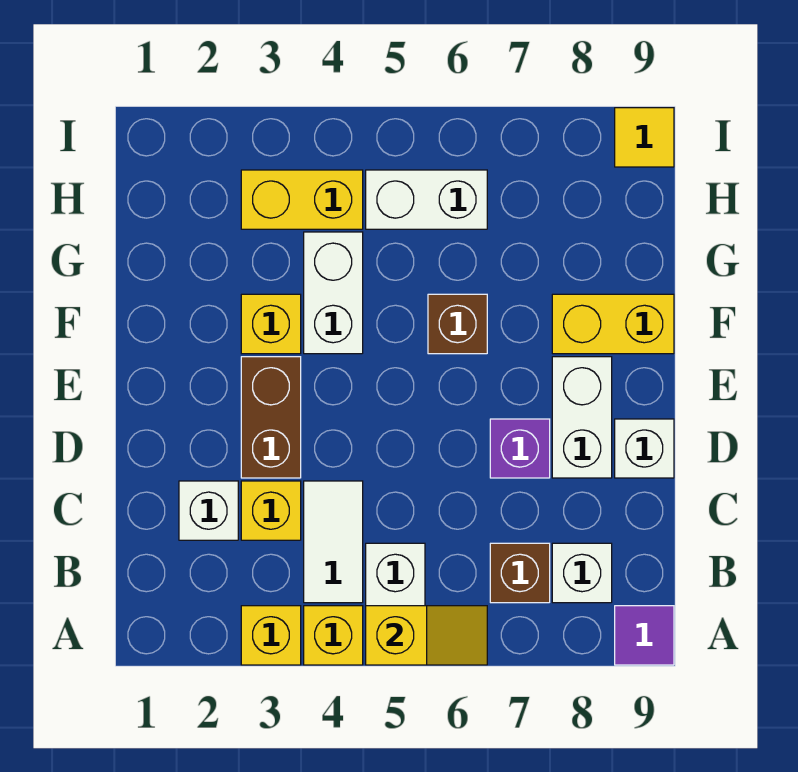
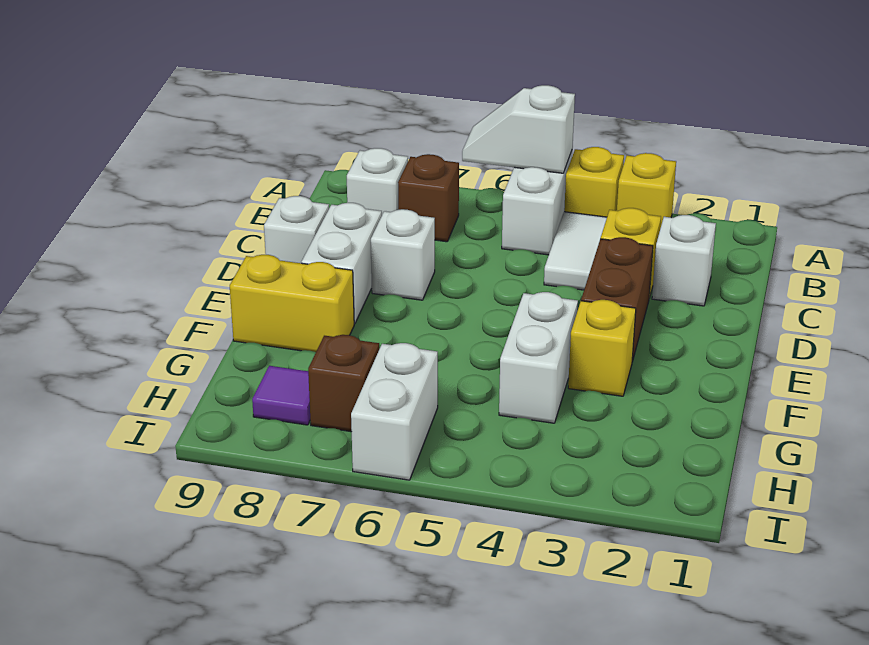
yellow slope A5:A6 level 2 top 5 -> white slope A5:A6 level 2 top 5
purple tile A9 level 1 -> purple tile H8 level 1
purple brick D7 level 1 -> white brick D7 level 1
brown brick F6 level 1 -> brown brick H7 level 1
yellow brick H3:H4 level 1 -> none
white brick H5:H6 level 1 -> white brick H6:I6 level 1
yellow tile I9 level 1 -> none

